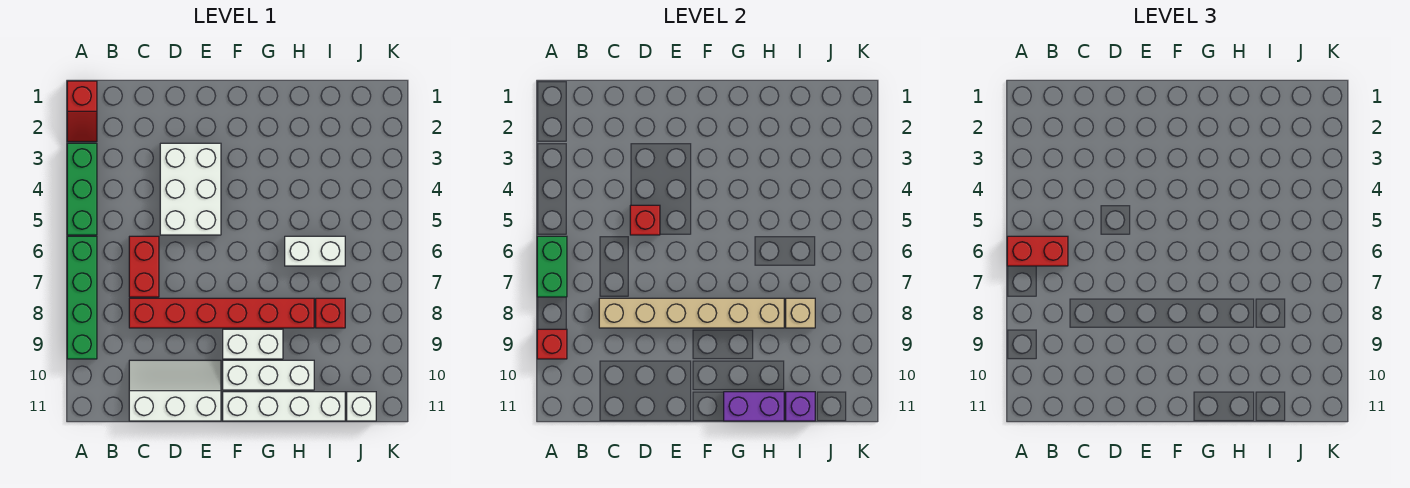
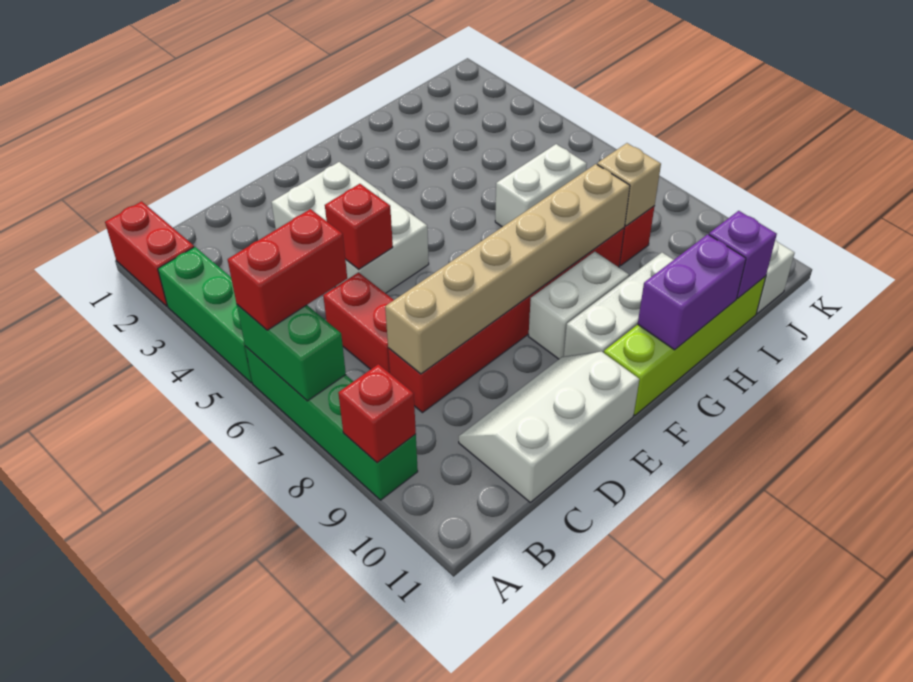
red slope A1:A2 level 1 top 1 -> red brick A1:A2 level 1
white brick F11:I11 level 1 -> lime brick F11:I11 level 1

